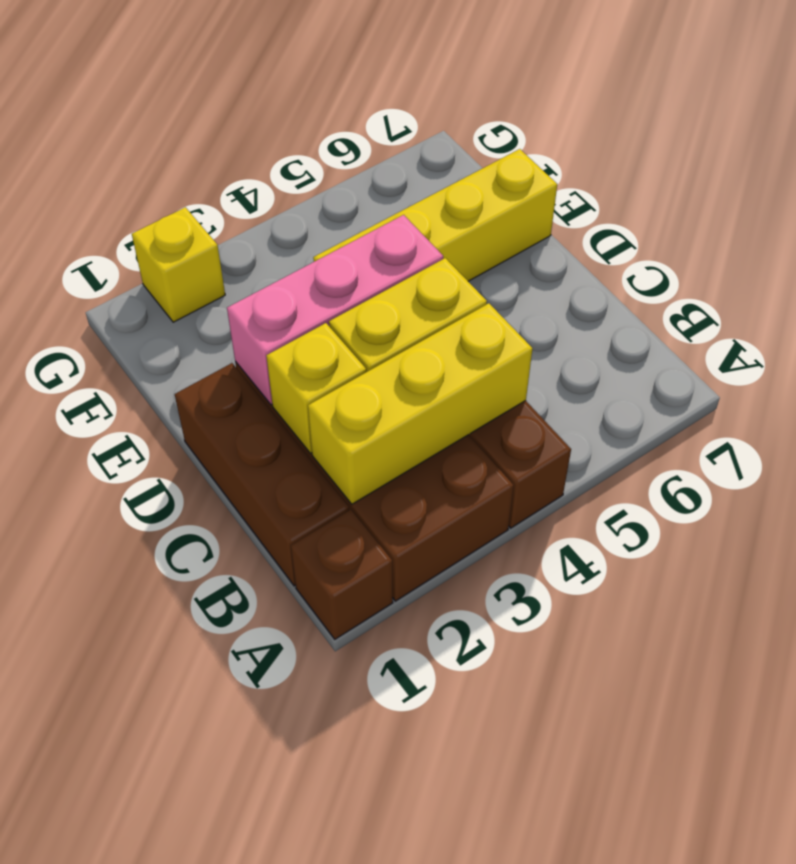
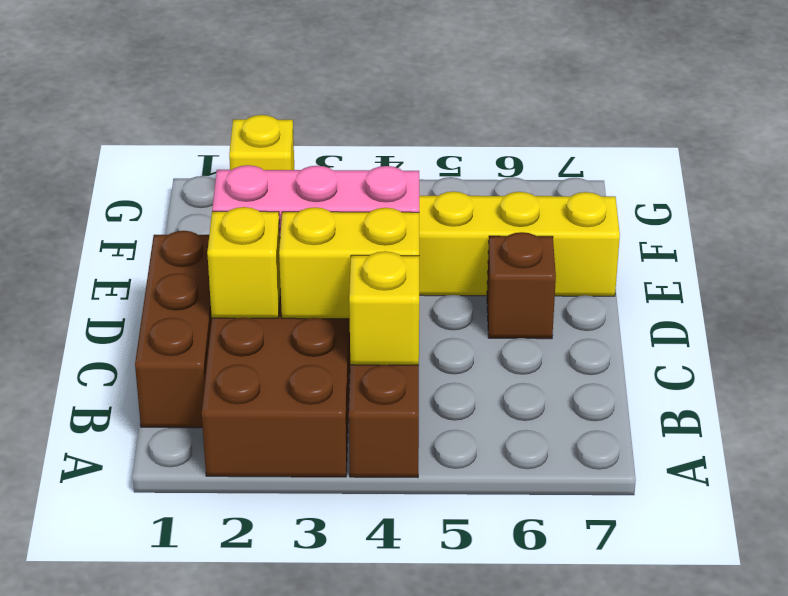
brown brick A1 level 1 -> brown brick D6 level 1
yellow brick B2:B4 level 2 -> yellow brick B4 level 2

